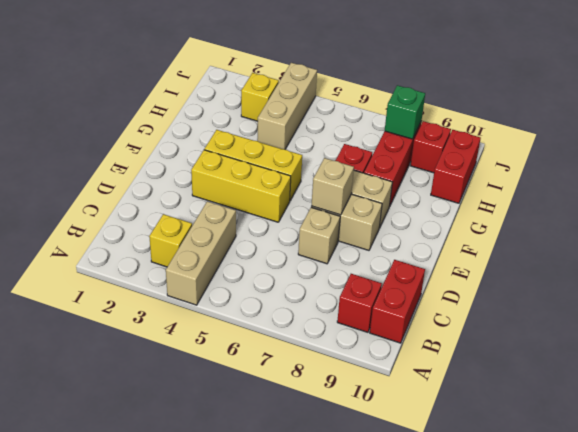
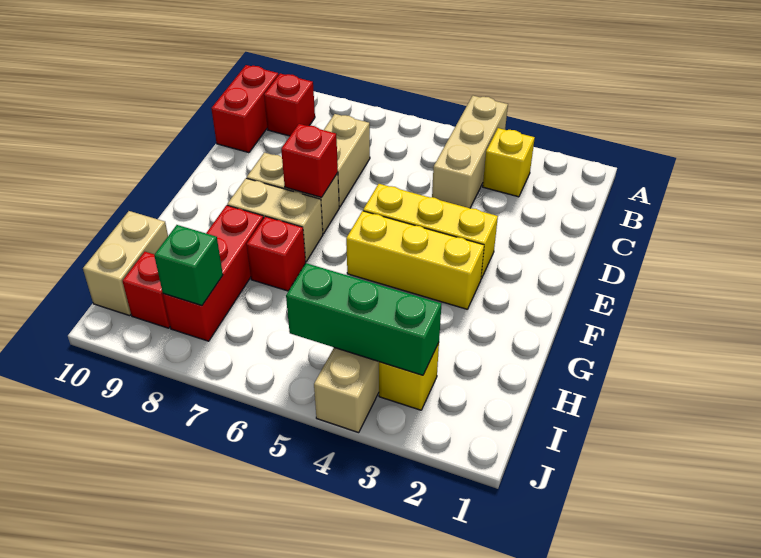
tan brick D7 level 1 -> tan brick C7:D7 level 1
tan brick E7 level 2 -> red brick E7 level 2
red brick H10:I10 level 1 -> tan brick H10:I10 level 1
none -> green brick I3:I5 level 2

